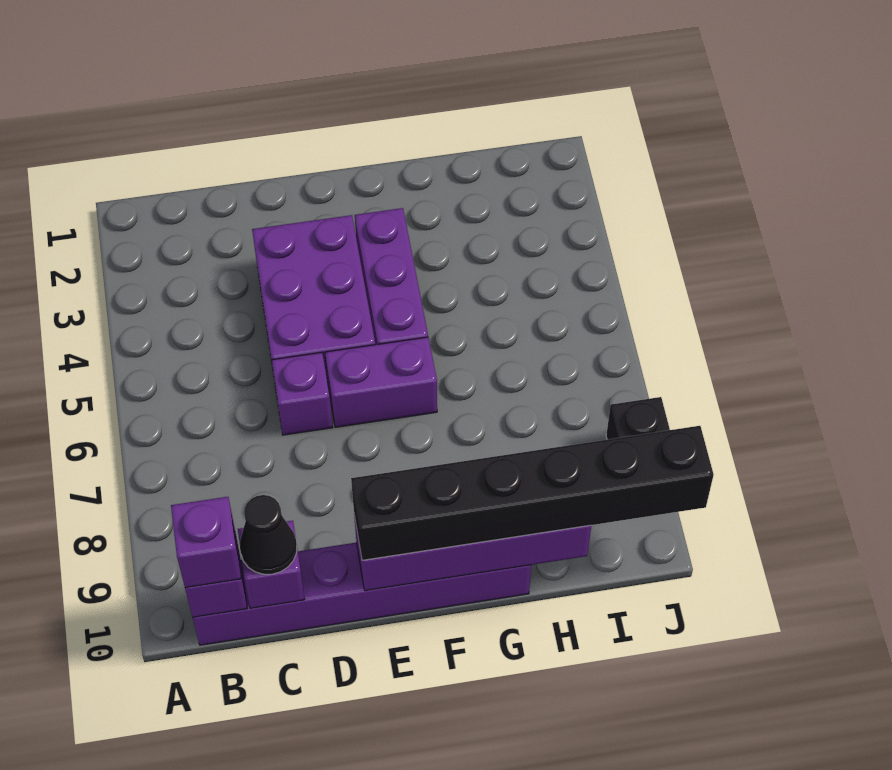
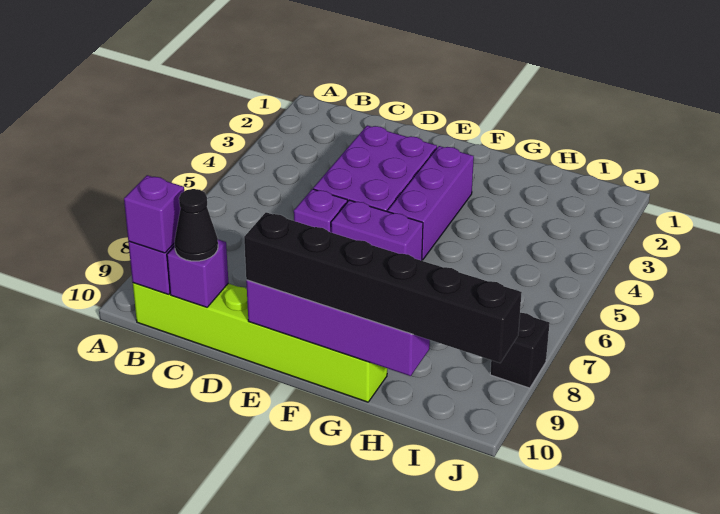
purple brick B10:G10 level 1 -> lime brick B10:G10 level 1

